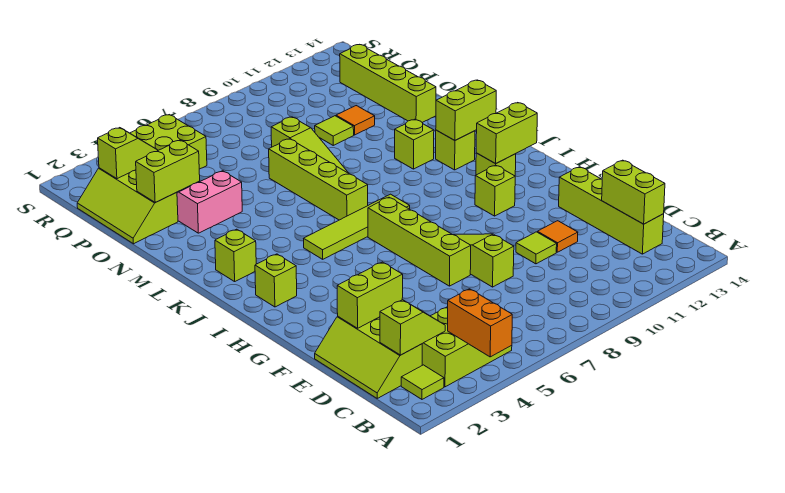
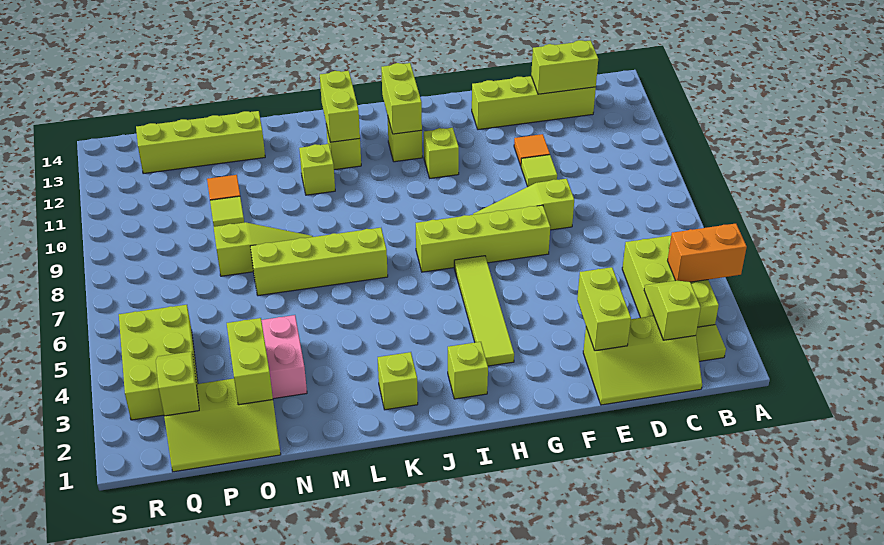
lime tile J5:J8 level 1 -> lime tile H3:H6 level 1

